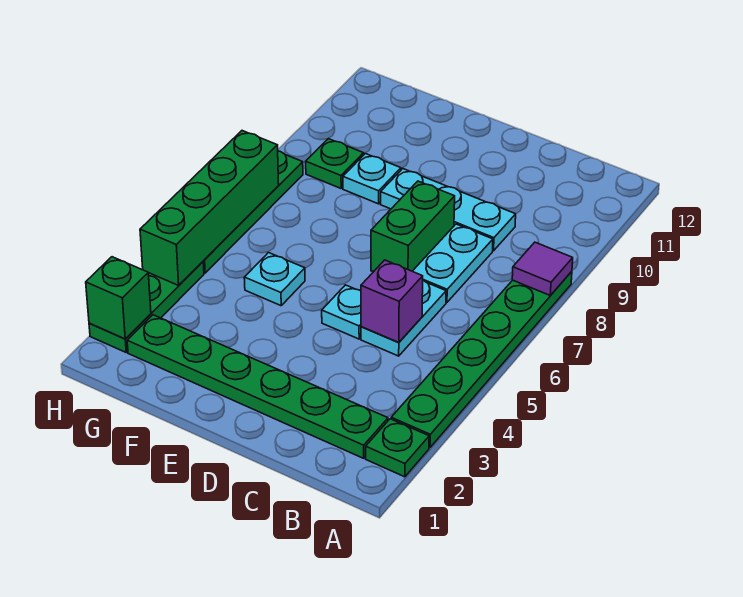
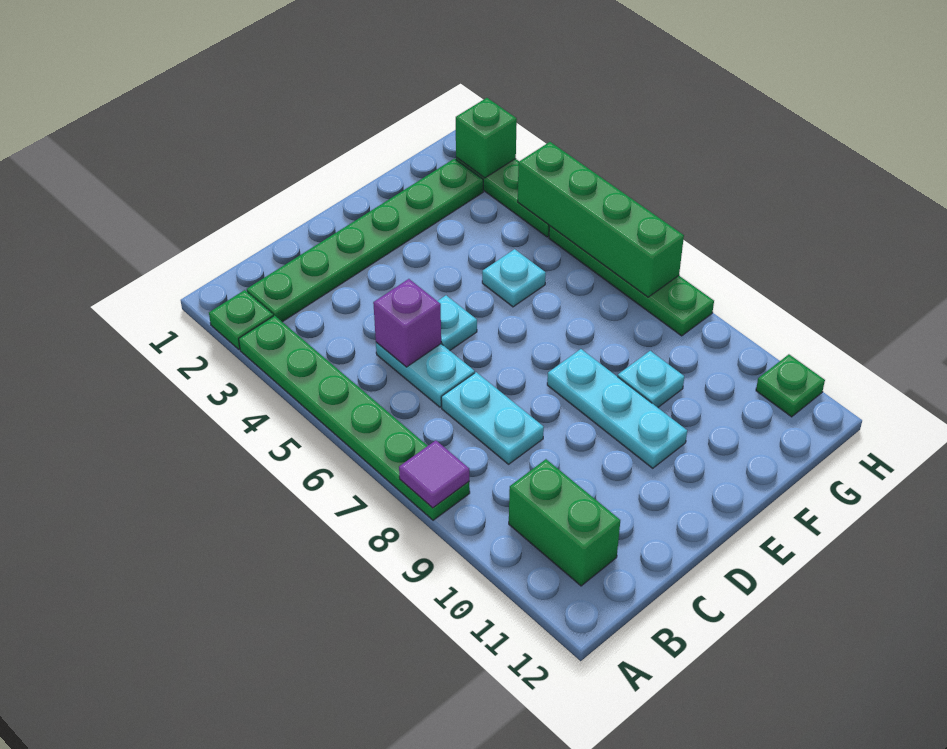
cyan plate C9:E9 level 1 -> cyan plate E8:E10 level 1
green brick D7:D8 level 1 -> green brick B10:B11 level 1
green plate G9 level 1 -> green plate H11 level 1

